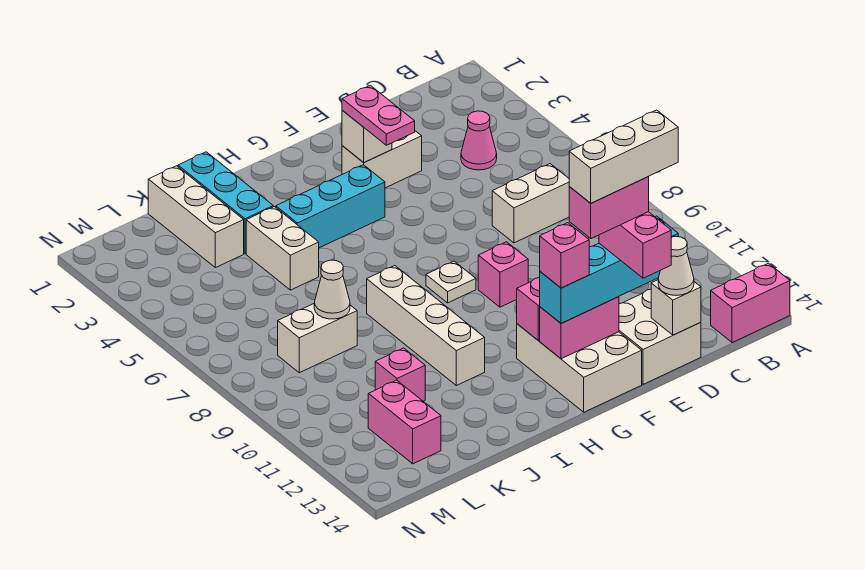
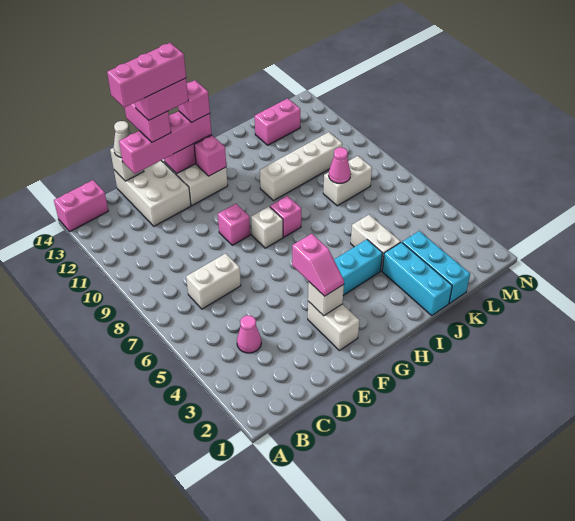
white brick D13:E14 level 1 -> white brick D12:E14 level 1
cyan brick D13:G13 level 3 -> pink brick D13:G13 level 3
white brick D13:F13 level 6 -> pink brick D13:F13 level 6
white brick E3:F3 level 1 -> white brick F2:F3 level 1
pink plate F3:F4 level 3 -> pink slope F3:F4 level 3 top 4
white plate G8 level 1 -> white brick G8 level 1
white brick I8:I11 level 1 -> white brick I10:L10 level 1
white brick K1:K3 level 1 -> cyan brick K1:K3 level 1
white cone K8 level 2 -> pink cone K8 level 2
pink brick K11 level 1 -> pink brick H8 level 1
pink brick L12:L13 level 1 -> pink brick K13:L13 level 1

